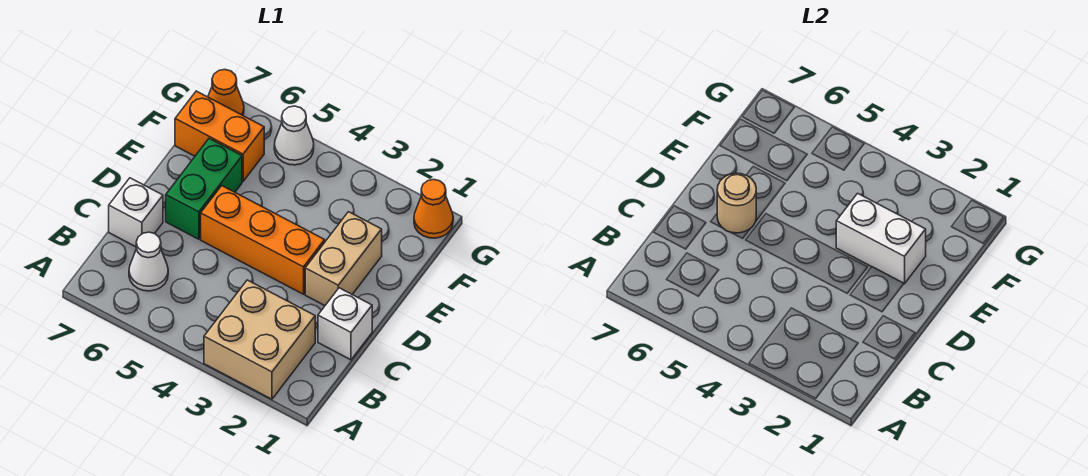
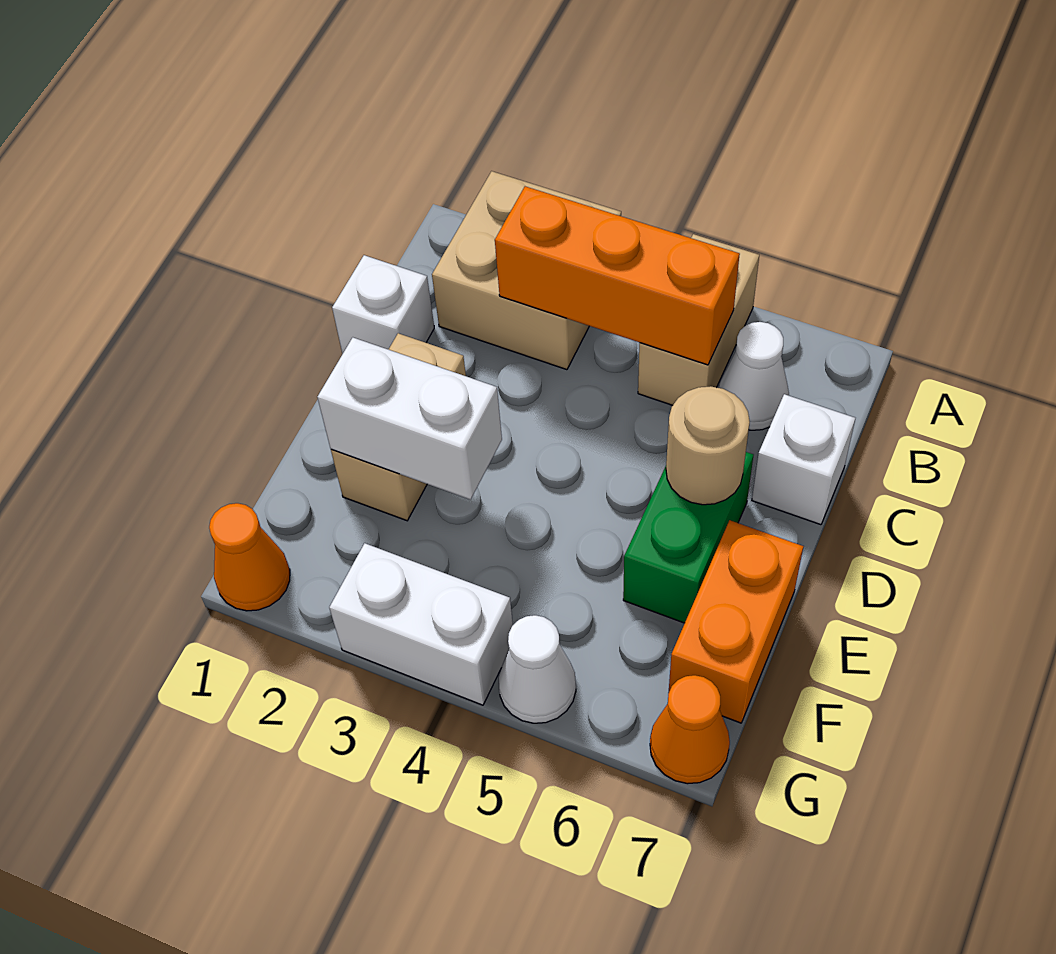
none -> tan brick A5:B5 level 1
orange brick D3:D5 level 1 -> orange brick B3:B5 level 2
orange brick F6:F7 level 1 -> orange brick E7:F7 level 1
none -> white brick G3:G4 level 1

